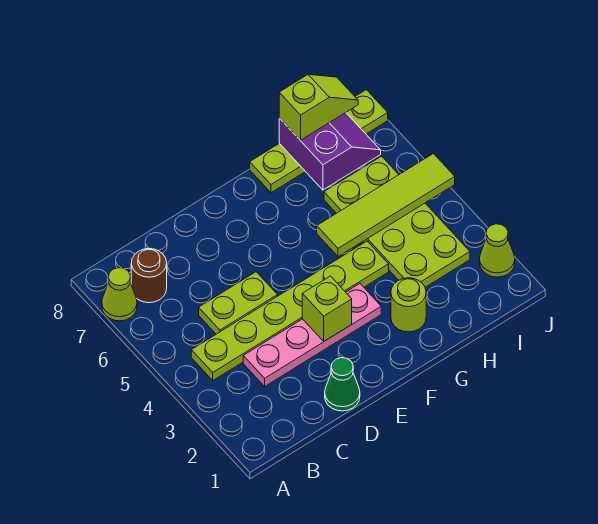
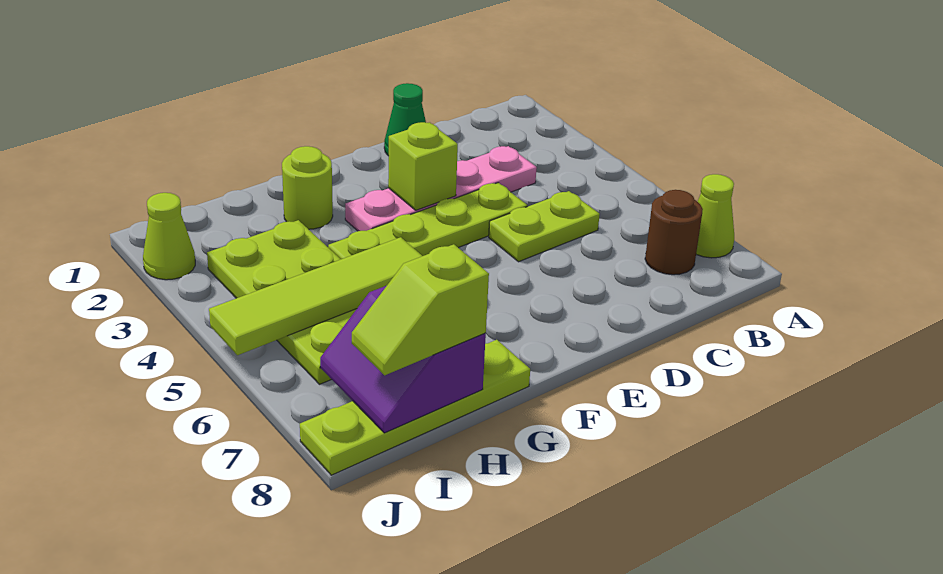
lime plate B4:G4 level 1 -> lime plate D4:G4 level 1

